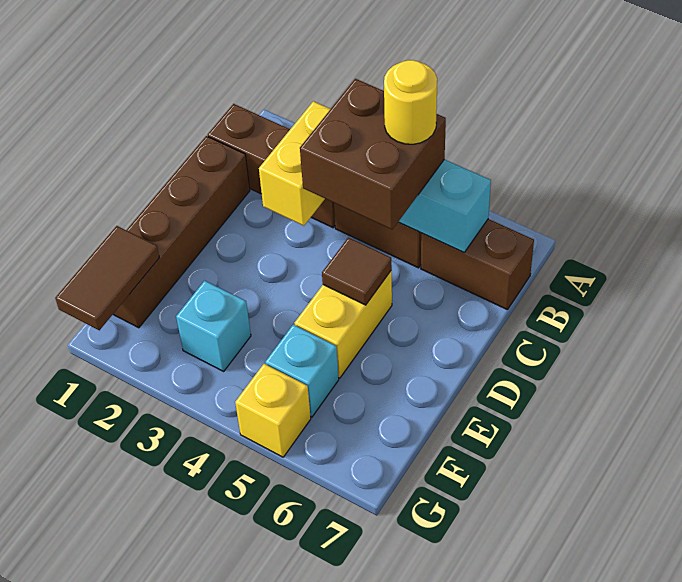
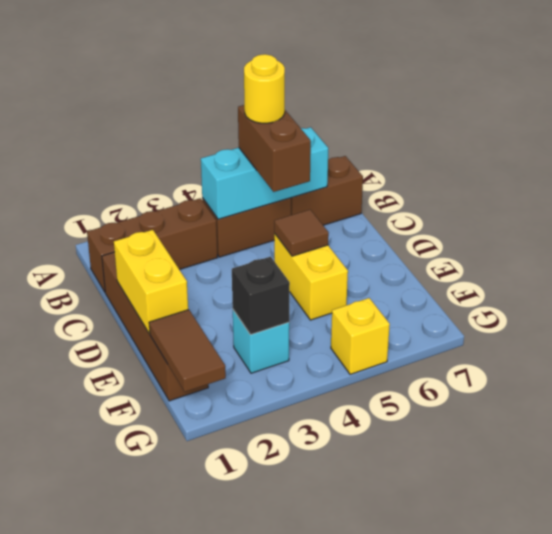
yellow brick B3:C3 level 2 -> yellow brick D1:E1 level 2
brown brick B4:C5 level 3 -> brown brick B5:C5 level 3
none -> black brick F3 level 2
cyan brick F5 level 1 -> none

